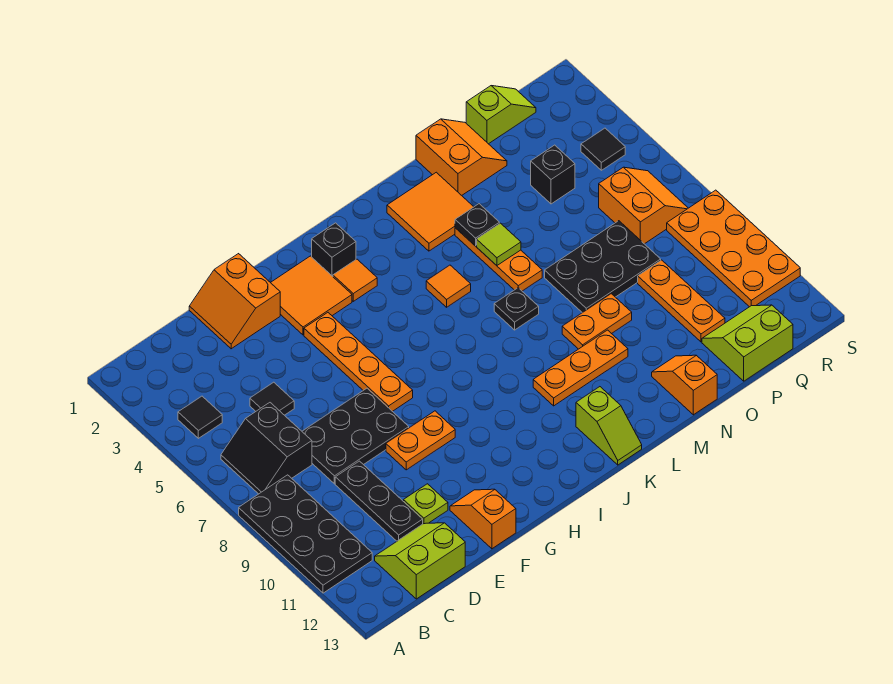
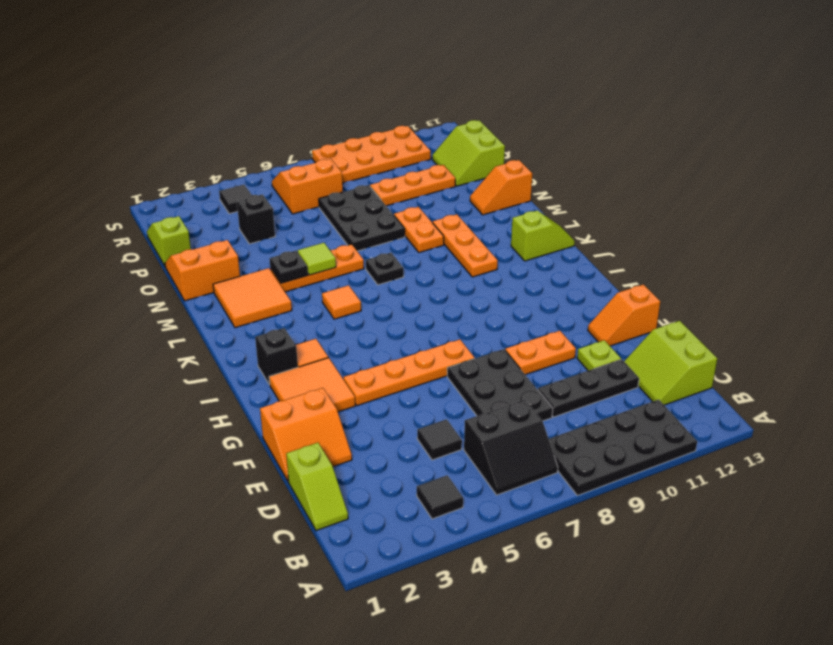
none -> lime slope C1:D1 level 1 top D
orange plate F9:G9 level 1 -> orange plate F9:F10 level 1

